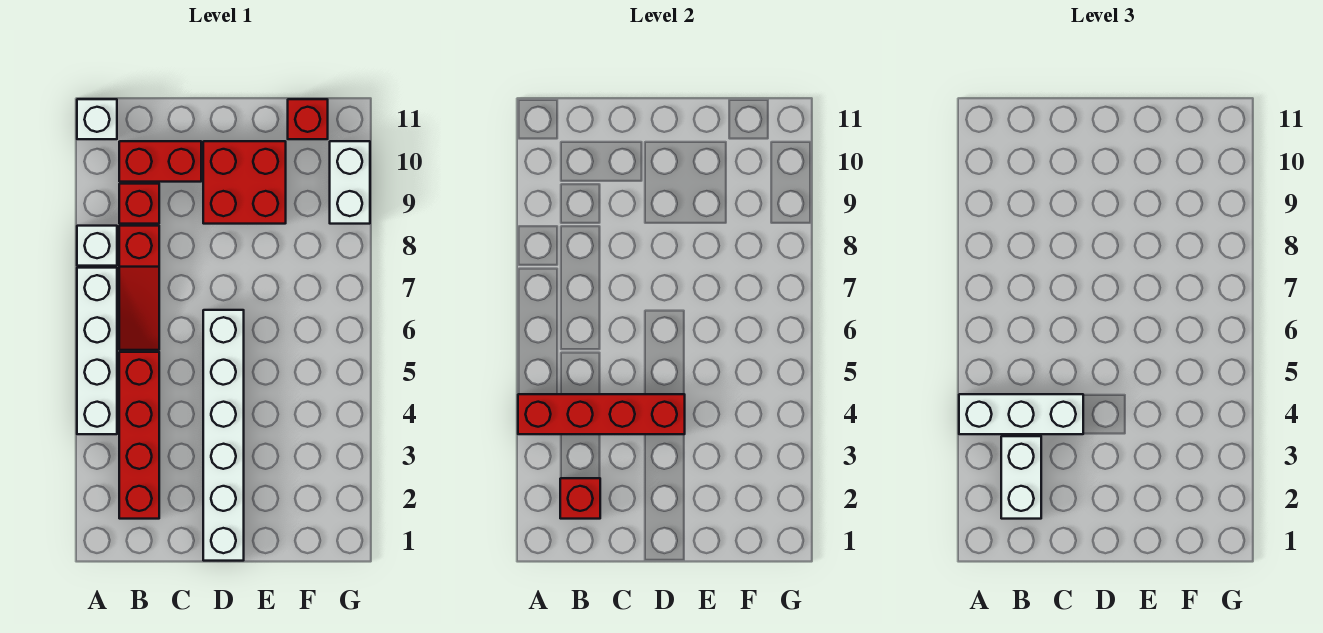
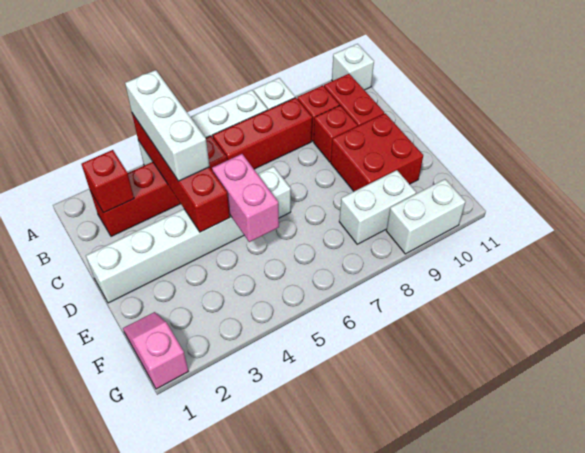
white brick B2:B3 level 3 -> white brick F8:F9 level 1
red slope B6:B8 level 1 top 8 -> red brick B6:B8 level 1
none -> pink brick D5:E5 level 2
none -> pink slope F1:G1 level 1 top G
red brick F11 level 1 -> red brick C9 level 1

